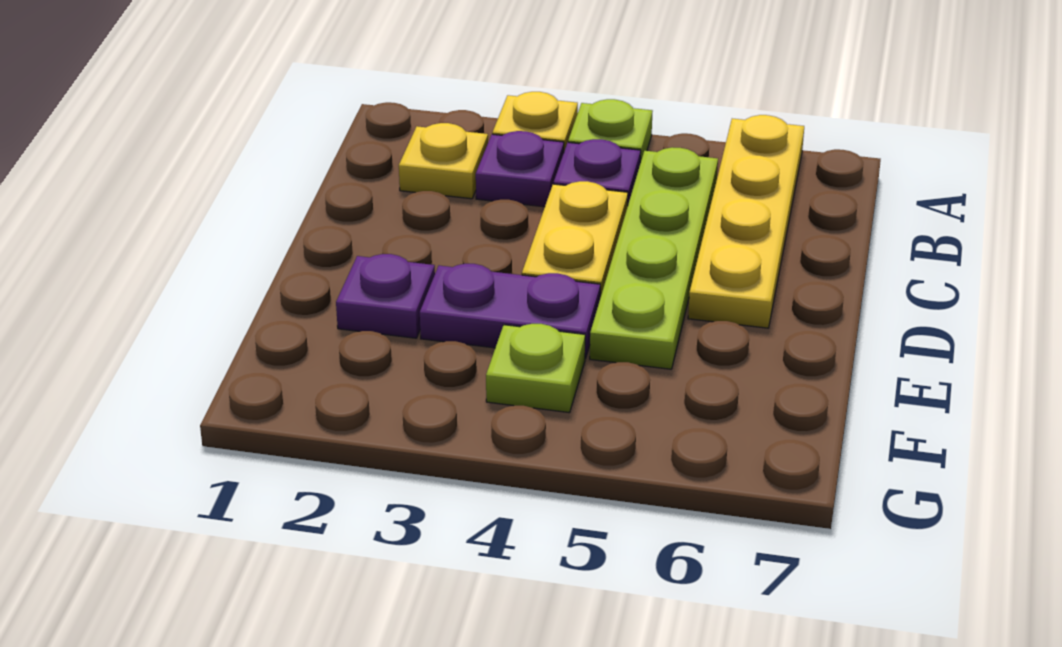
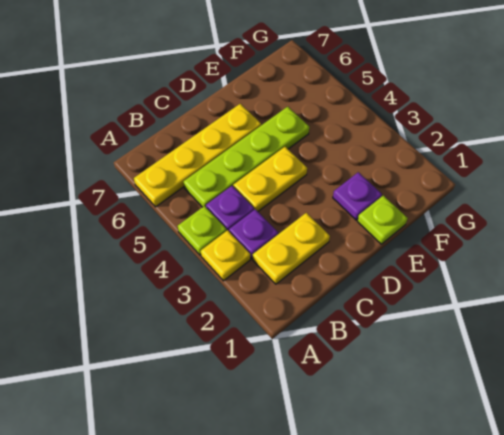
yellow plate B2 level 1 -> yellow plate B2:C2 level 1
purple plate E3:E4 level 1 -> none
lime plate F4 level 1 -> lime plate E1 level 1

